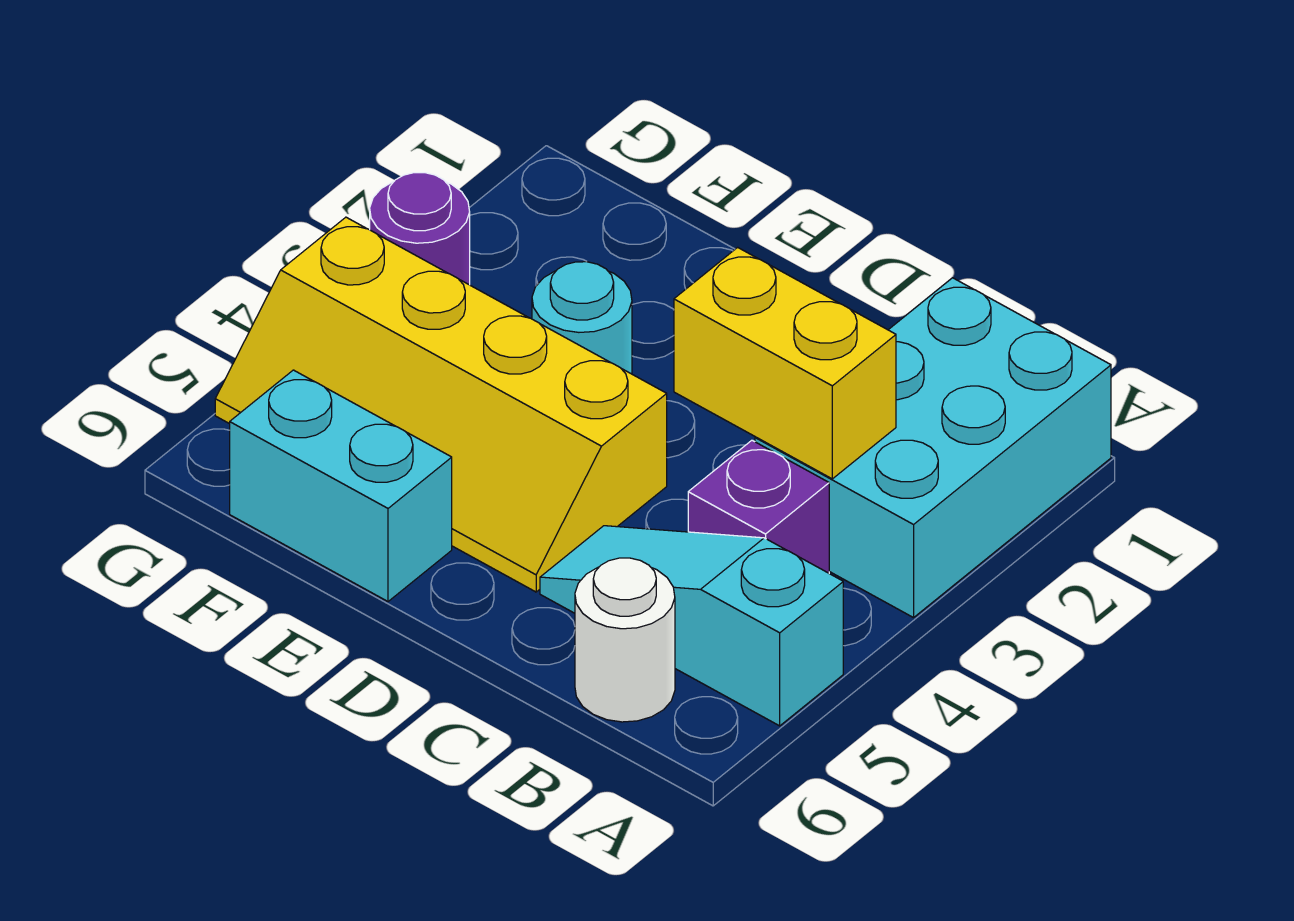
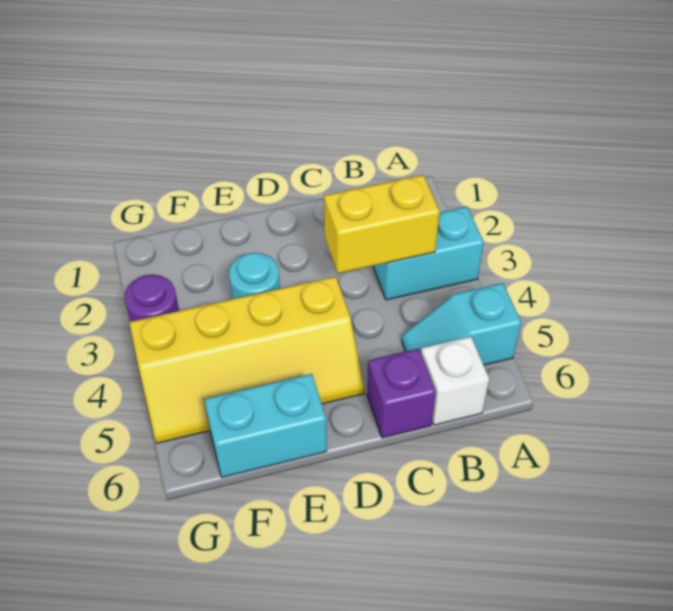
cyan brick A1:B3 level 1 -> cyan brick A3:B3 level 1
cyan slope A5:C5 level 1 top A -> cyan slope A5:B5 level 1 top A
purple brick B4 level 1 -> purple brick C6 level 1
white round brick B6 level 1 -> white brick B6 level 1

